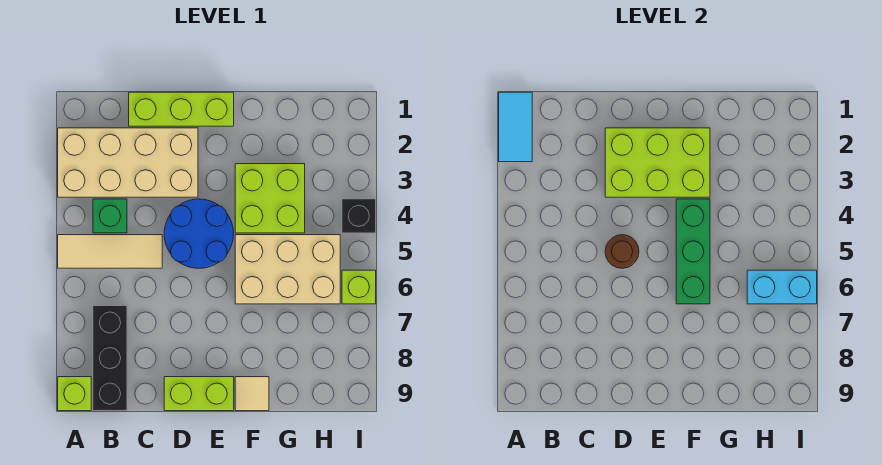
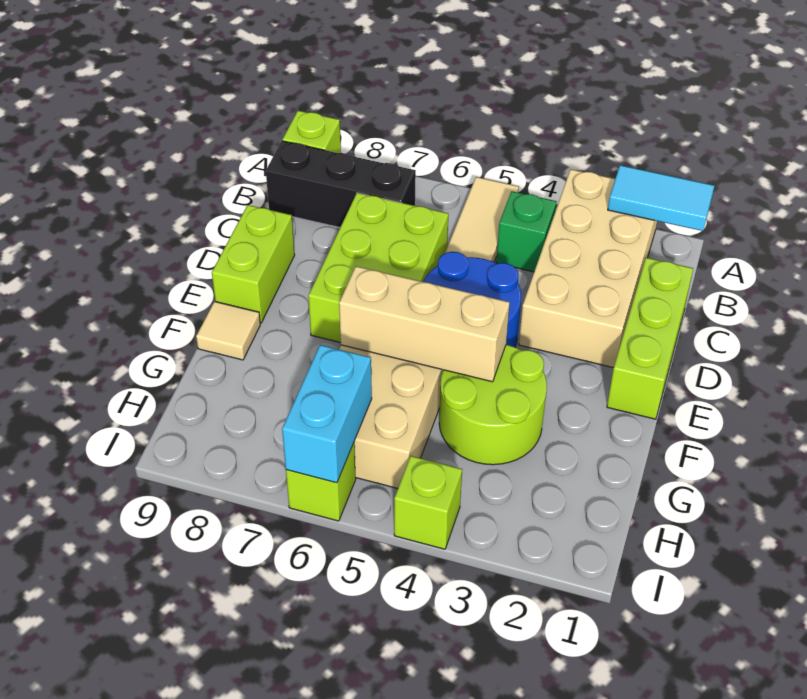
lime brick D2:F3 level 2 -> lime brick C6:E7 level 1
brown round brick D5 level 2 -> none
lime brick F3:G4 level 1 -> lime round brick F3:G4 level 1
green brick F4:F6 level 2 -> tan brick F4:F6 level 2
black brick I4 level 1 -> lime brick I4 level 1

